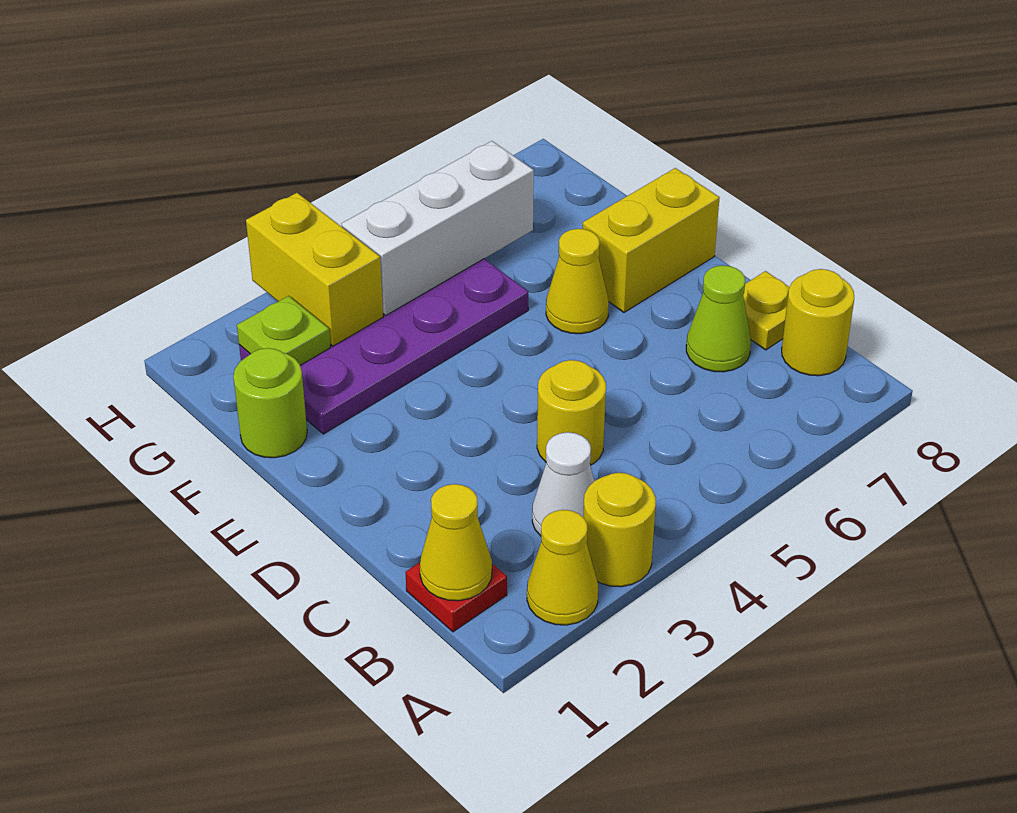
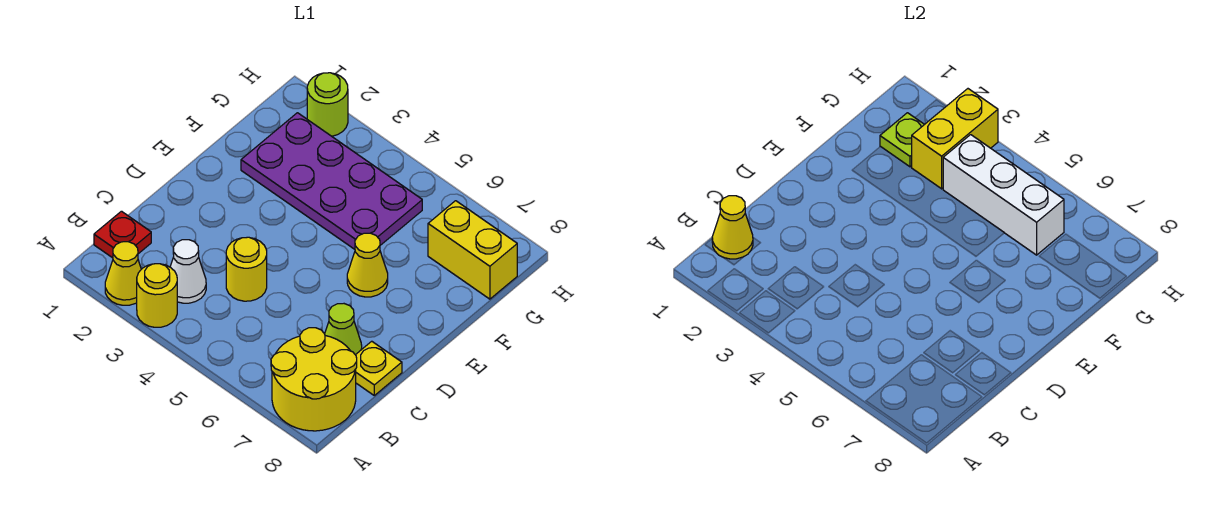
yellow round brick B8 level 1 -> yellow round brick A7:B8 level 1
yellow brick E7:E8 level 1 -> yellow brick G7:G8 level 1
lime round brick F1 level 1 -> lime round brick H2 level 1

